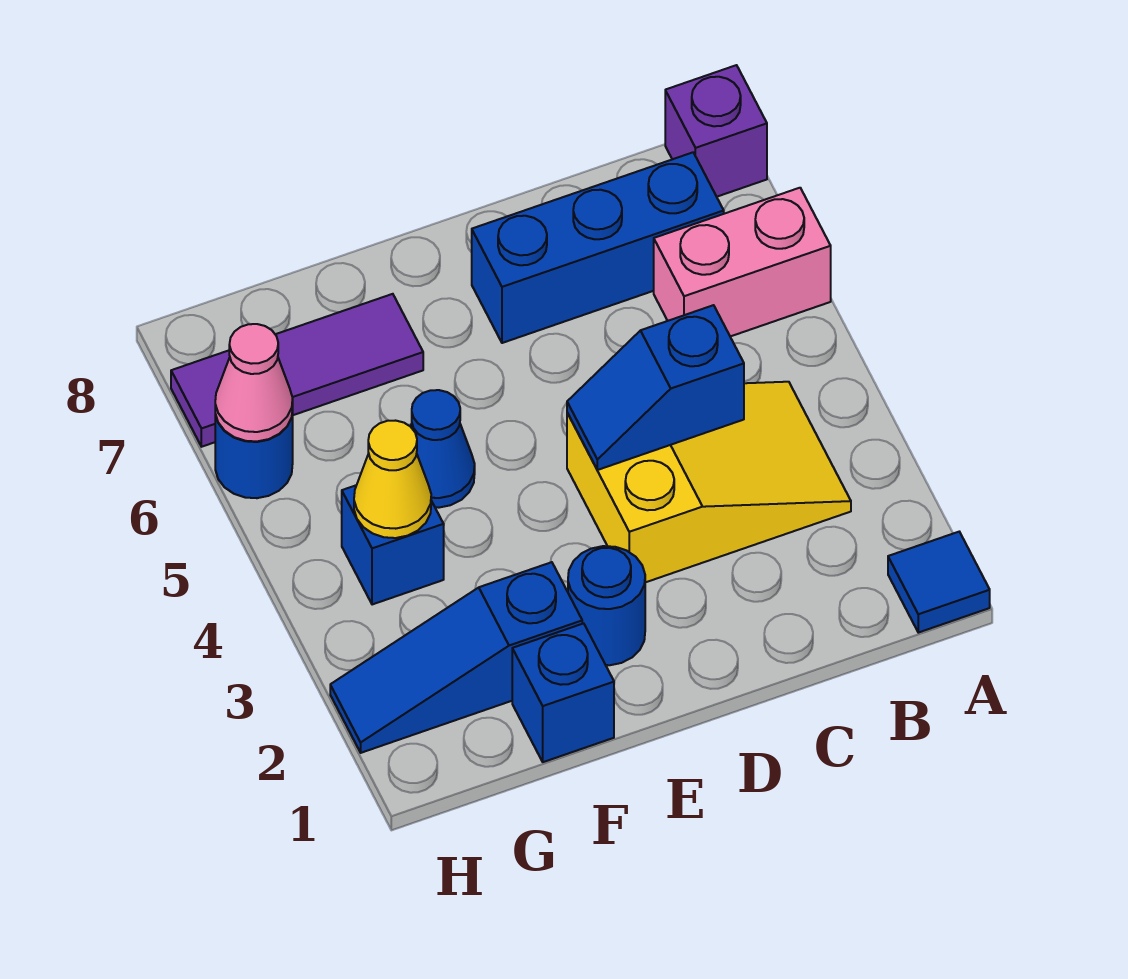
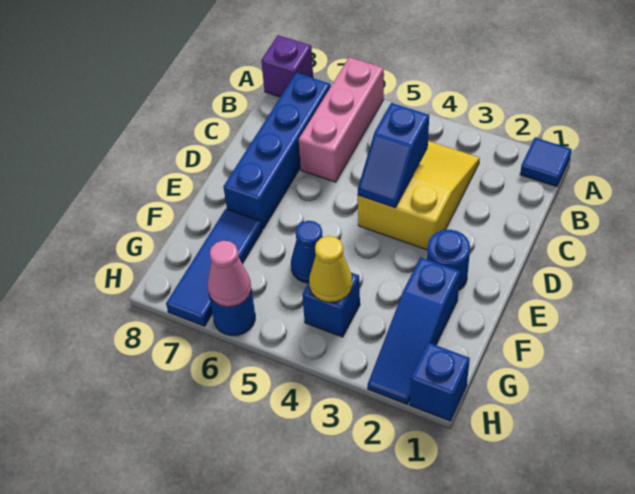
pink brick A6:B6 level 1 -> pink brick A6:C6 level 1
blue brick B7:D7 level 1 -> blue brick B7:E7 level 1
blue brick F1 level 1 -> blue brick H1 level 1
purple tile F7:H7 level 1 -> blue tile F7:H7 level 1

